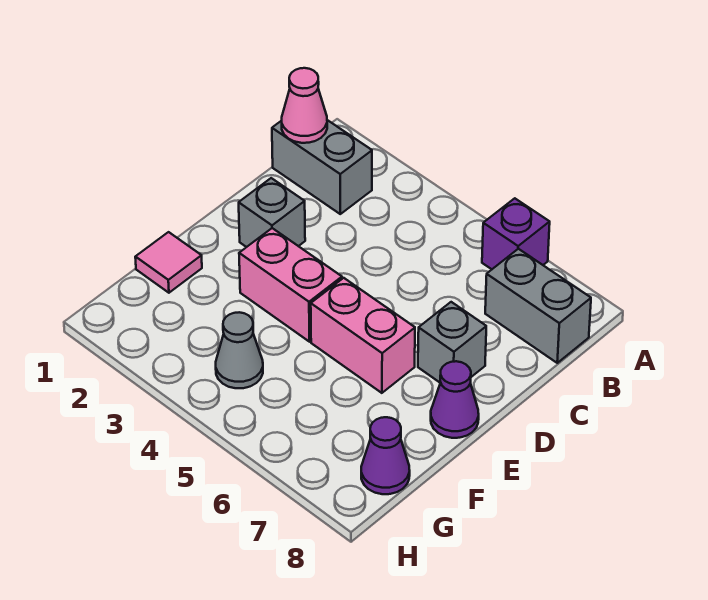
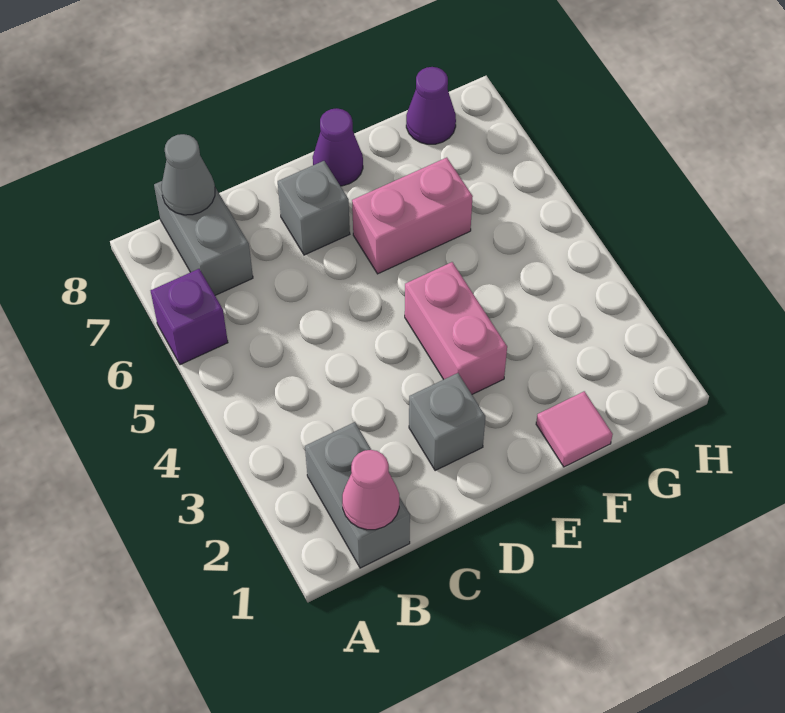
pink brick E5:E6 level 1 -> pink brick E6:F6 level 1
grey cone G4 level 1 -> grey cone B8 level 2

